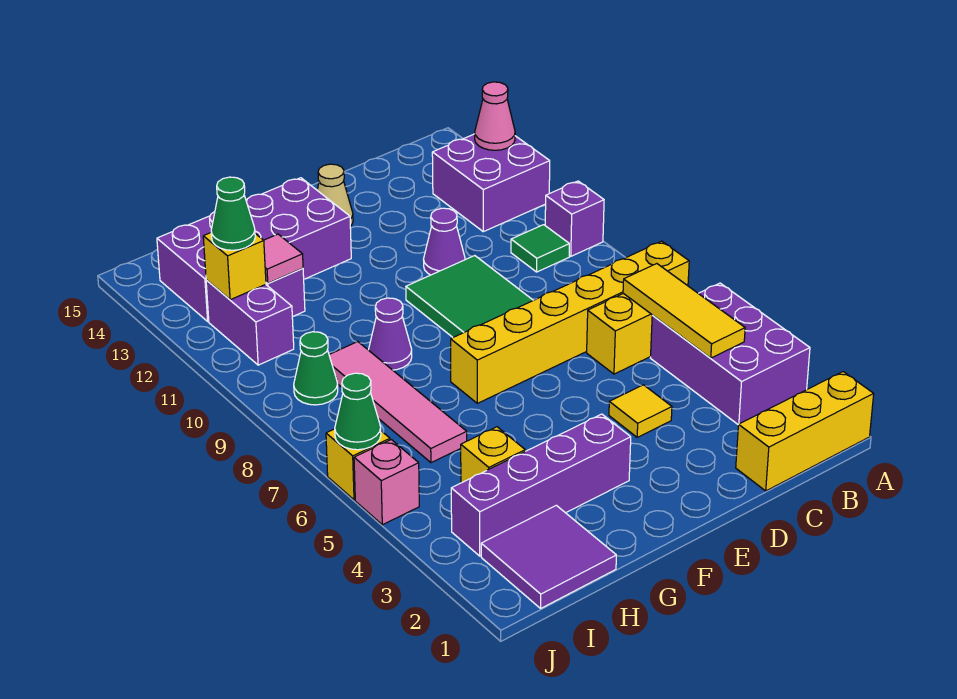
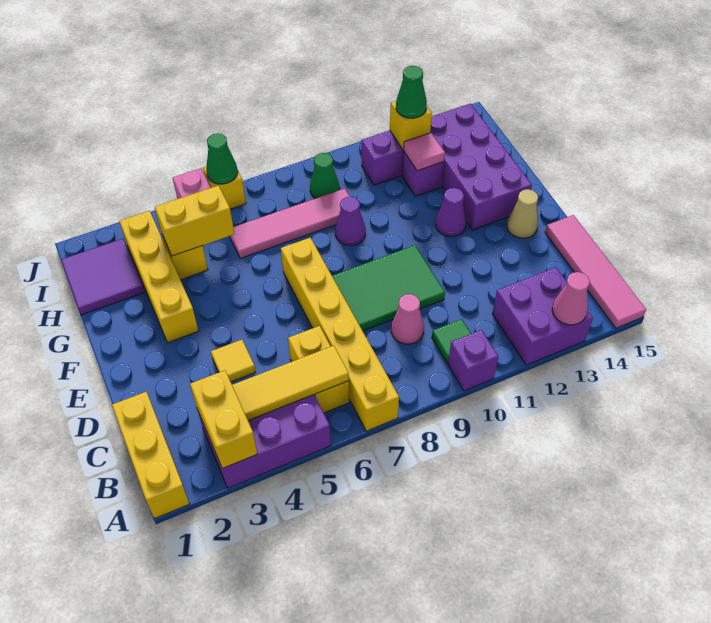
none -> yellow brick A3:B3 level 2
none -> pink tile A15:D15 level 1
none -> pink cone C9 level 1
purple cone D11 level 1 -> purple cone F12 level 1
purple brick F3:I3 level 1 -> yellow brick F3:I3 level 1
none -> yellow brick H4:H5 level 2

